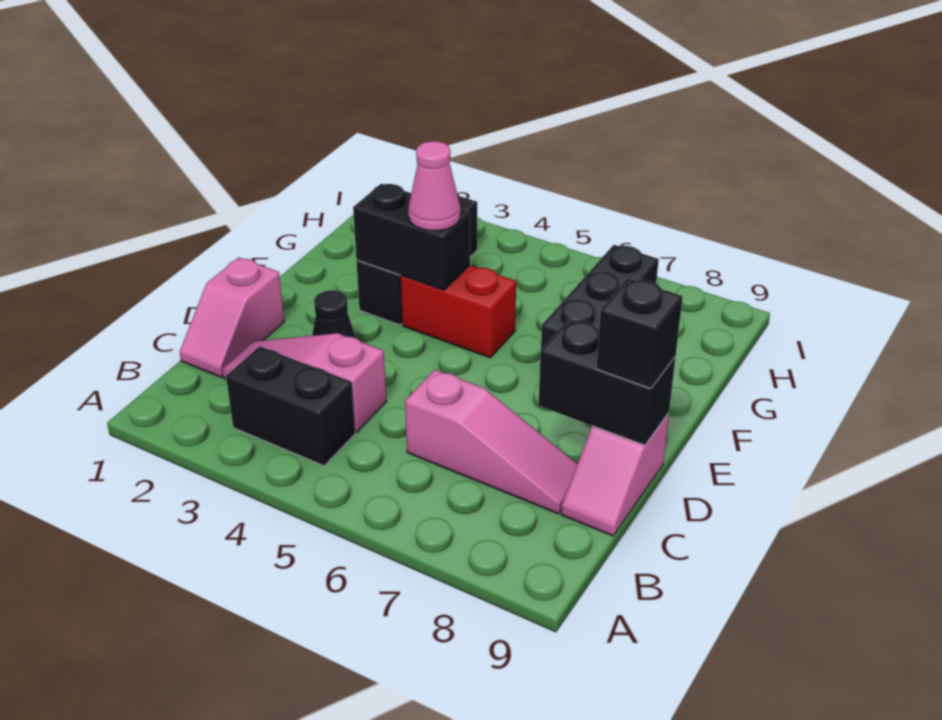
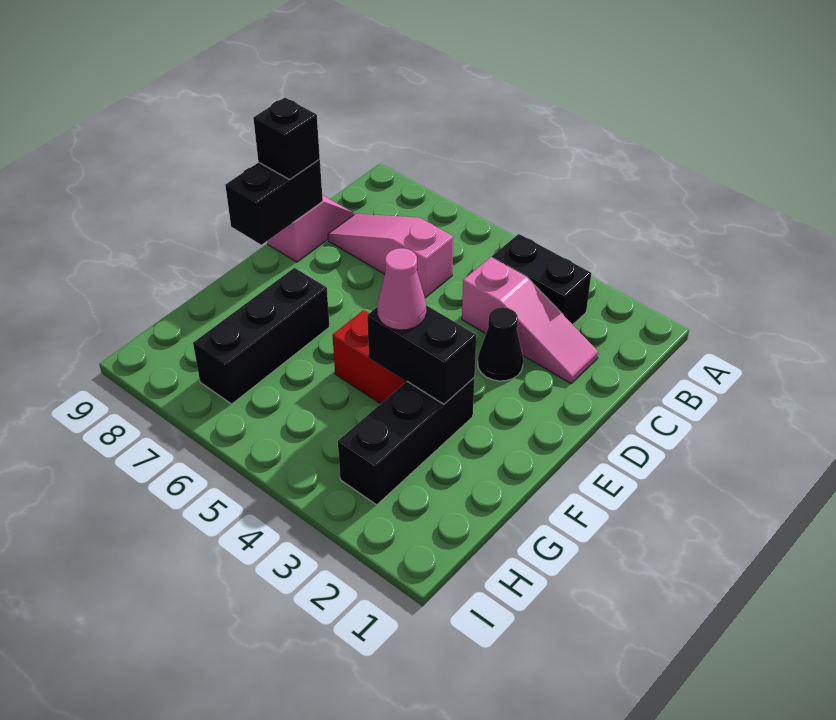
pink slope C1:D1 level 1 top D -> none
black brick D8:D9 level 2 -> black brick D9:E9 level 2

